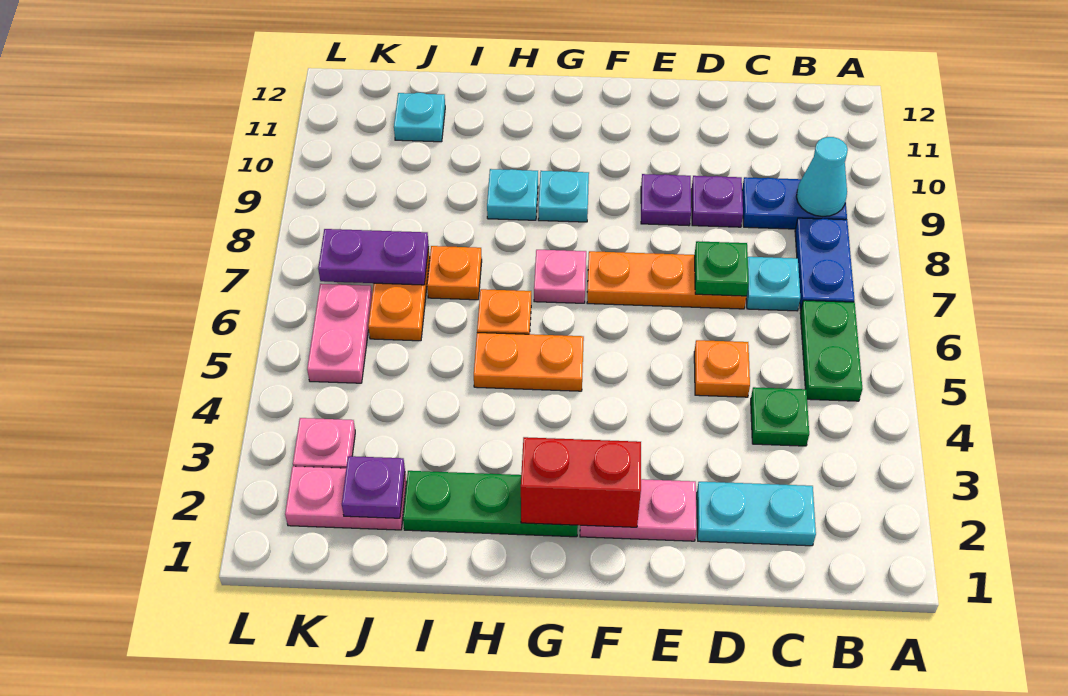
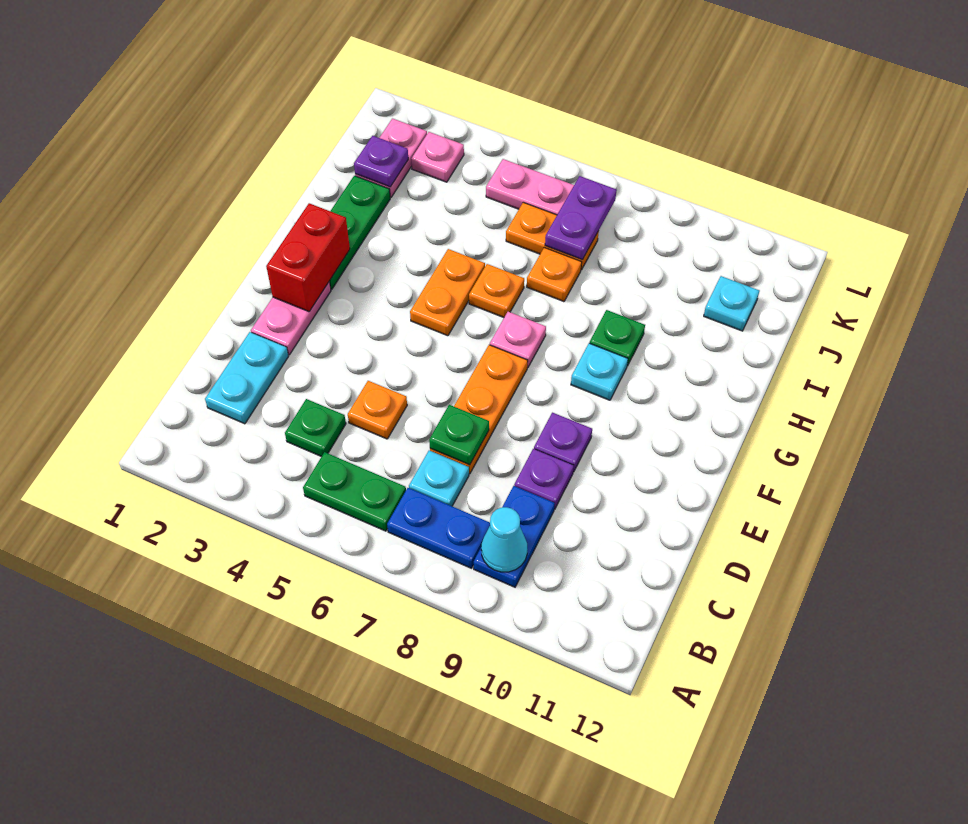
cyan plate H9 level 1 -> green plate H9 level 1

